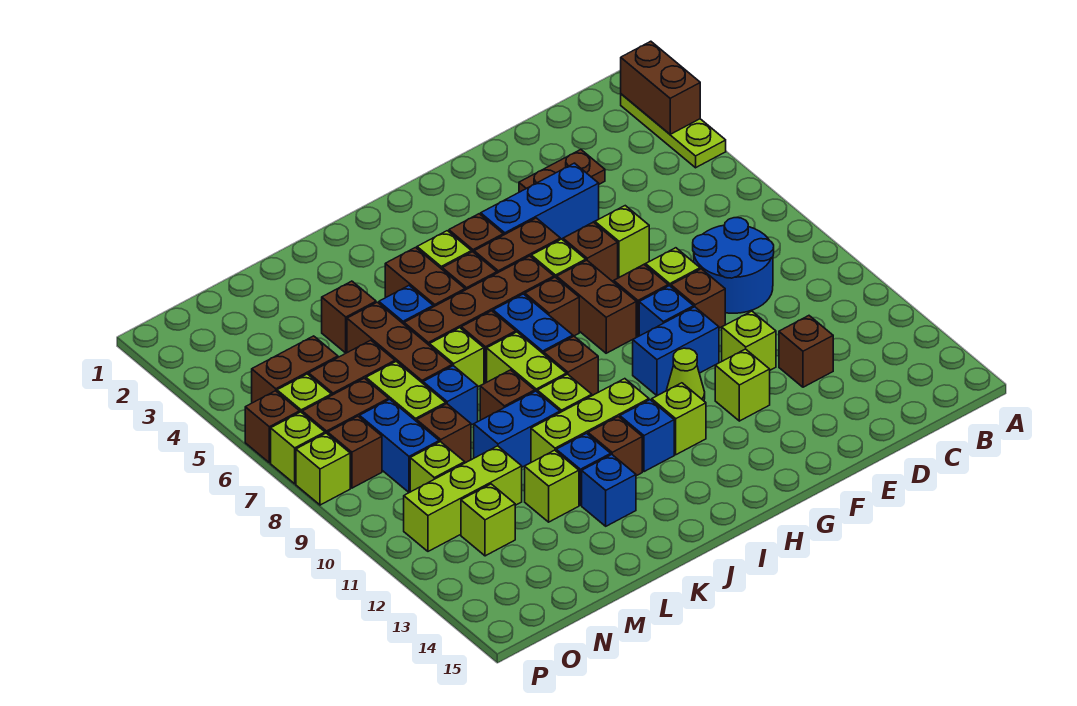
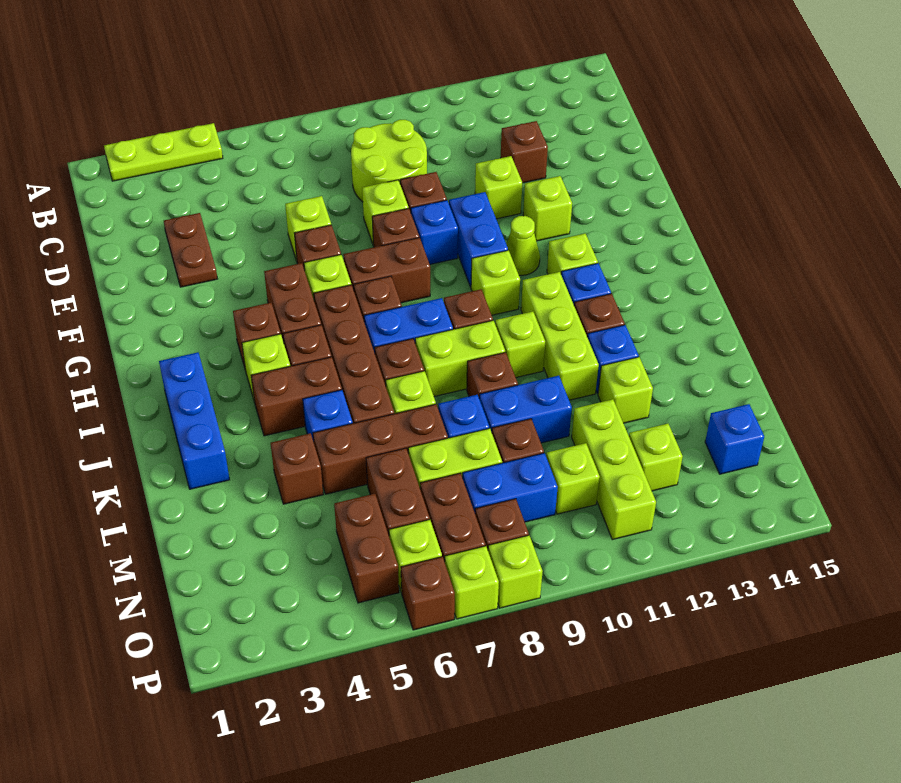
brown brick A2:A3 level 2 -> none
blue round brick C8:D9 level 1 -> lime round brick C8:D9 level 1
blue brick E4:G4 level 1 -> blue brick I2:K2 level 1
none -> lime brick H10 level 1
blue brick K10:L10 level 1 -> blue brick L9:L10 level 1
blue brick K13 level 1 -> blue brick N14 level 1

